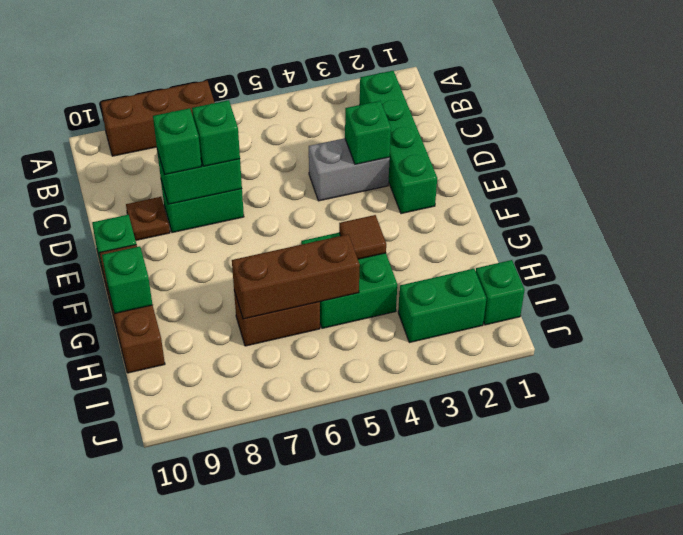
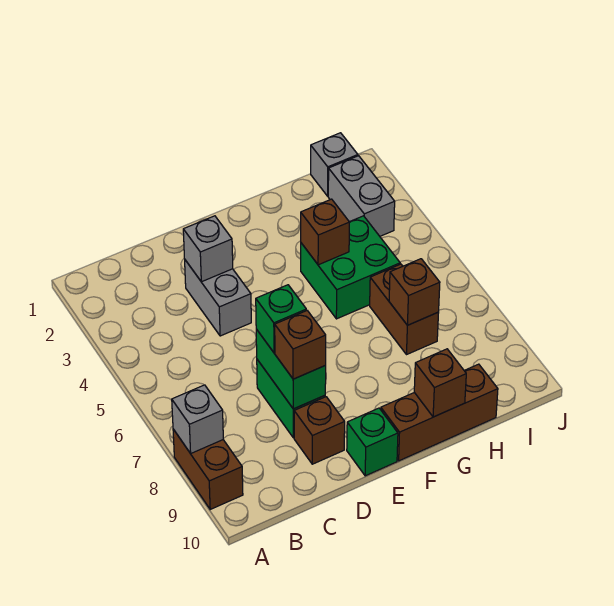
brown brick A7:A9 level 1 -> brown brick A8:A9 level 1
none -> grey brick A8 level 2
green brick B2:E2 level 1 -> none
green brick D3 level 2 -> grey brick D3 level 2
green brick D8 level 3 -> brown brick D8 level 3
brown plate D9 level 1 -> brown brick D9 level 1
brown tile G4 level 2 -> brown brick G4 level 2
green brick G10 level 2 -> brown brick G10 level 2
brown brick H5:H7 level 2 -> brown brick H7 level 2
green brick I1 level 1 -> grey brick I1 level 1
green brick I2:I3 level 1 -> grey brick I2:I3 level 1

